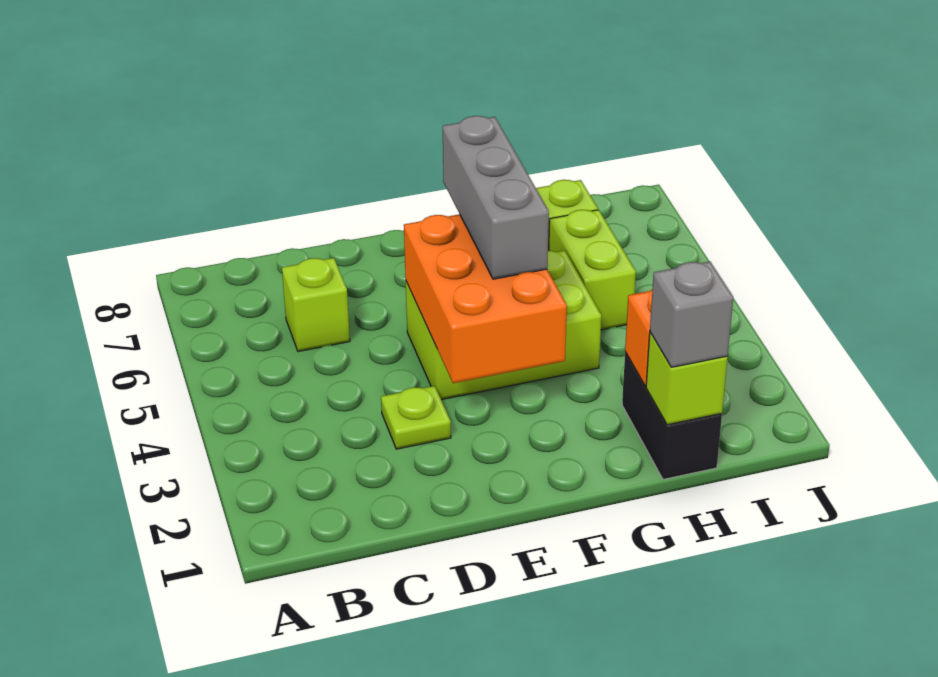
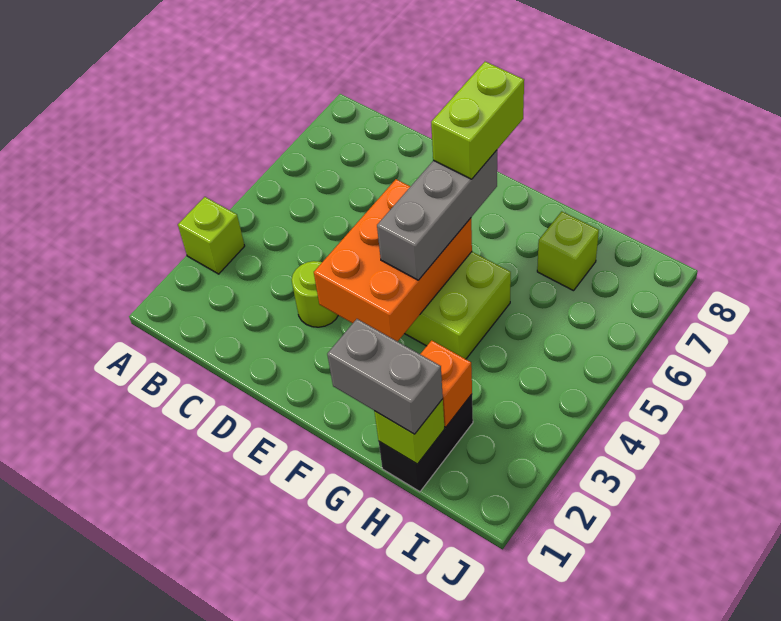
lime brick C6 level 1 -> lime brick A3 level 1
lime plate D3 level 1 -> lime round brick D3 level 1
grey brick H1 level 3 -> grey brick G1:H1 level 3
lime brick H5:H6 level 1 -> lime brick F6:F7 level 4

